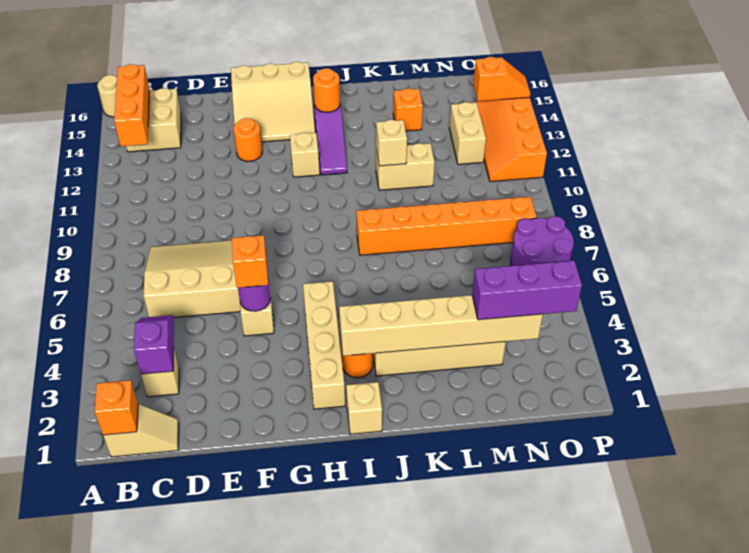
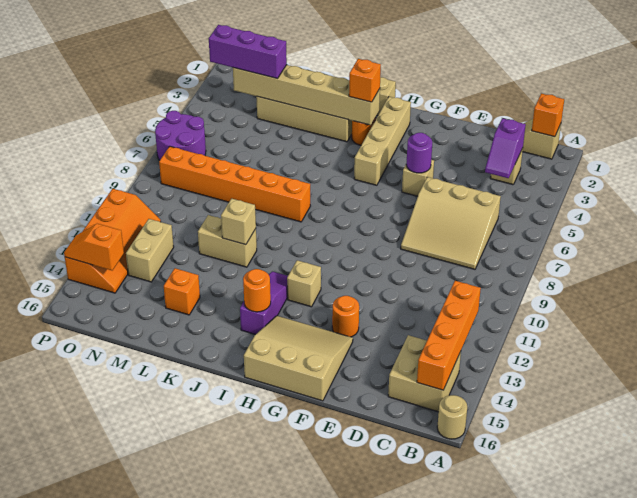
orange brick B13:B15 level 2 -> orange brick B12:B15 level 2
orange brick F5 level 3 -> orange brick I3 level 3

